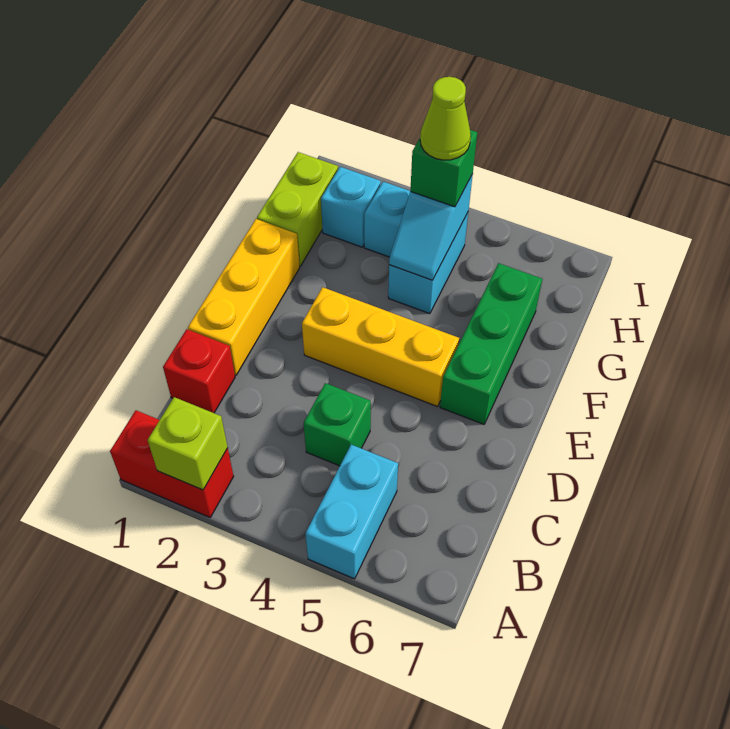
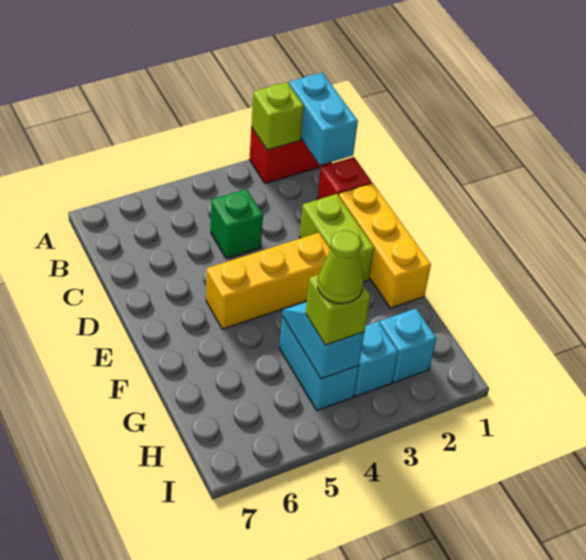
cyan brick A5:B5 level 1 -> cyan brick A1:B1 level 2
green brick E6:G6 level 1 -> none
lime brick G1:H1 level 1 -> lime brick D2:E2 level 1
green brick H4 level 3 -> lime brick H4 level 3

